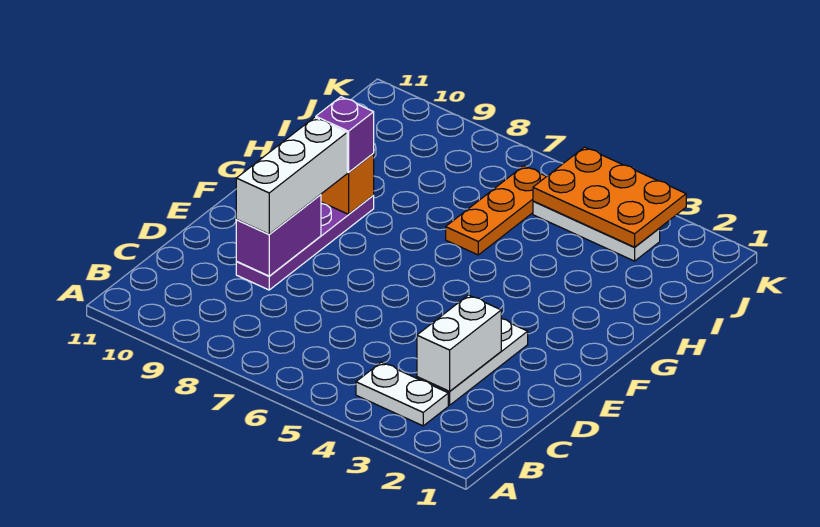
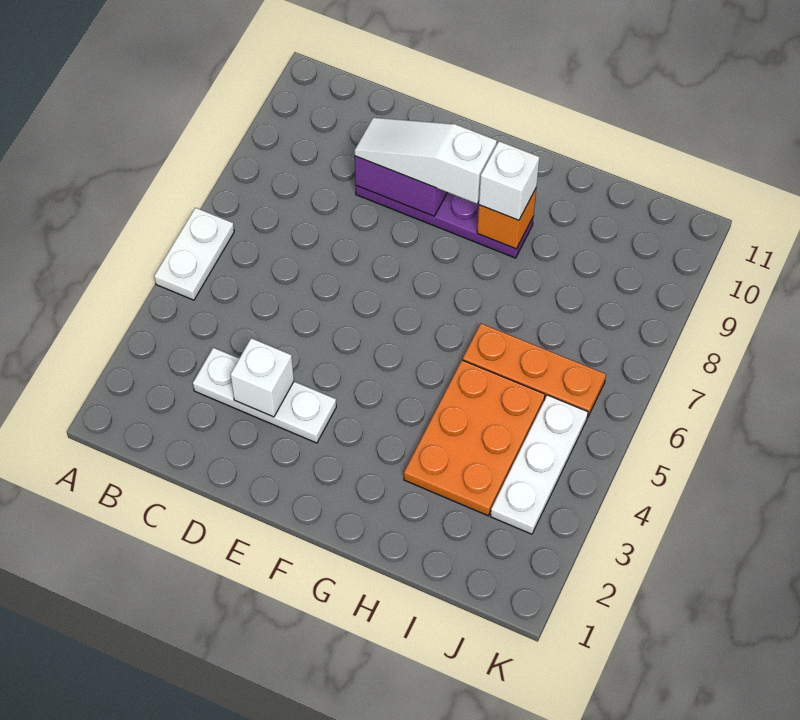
white plate B3:B4 level 1 -> white plate A5:A6 level 1
white brick C3:D3 level 2 -> white brick D3 level 2
white brick D9:F9 level 3 -> white slope D9:F9 level 3 top F
purple brick G9 level 3 -> white brick G9 level 3
orange plate J3:K5 level 2 -> orange plate H3:I5 level 1

